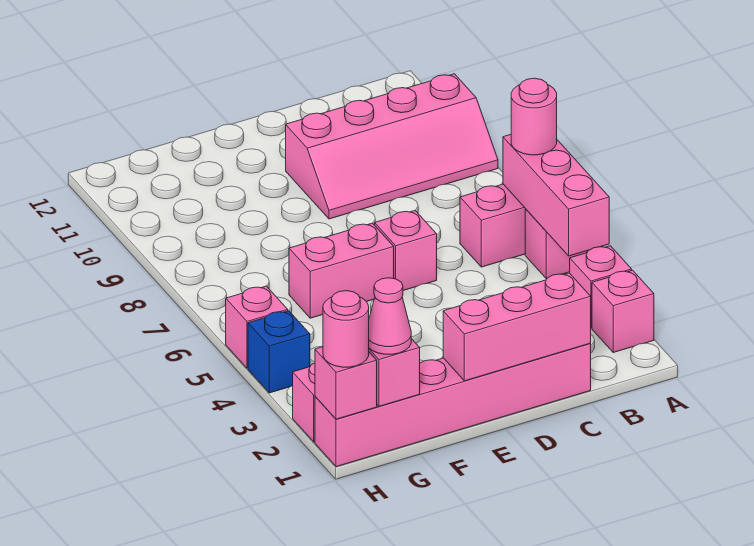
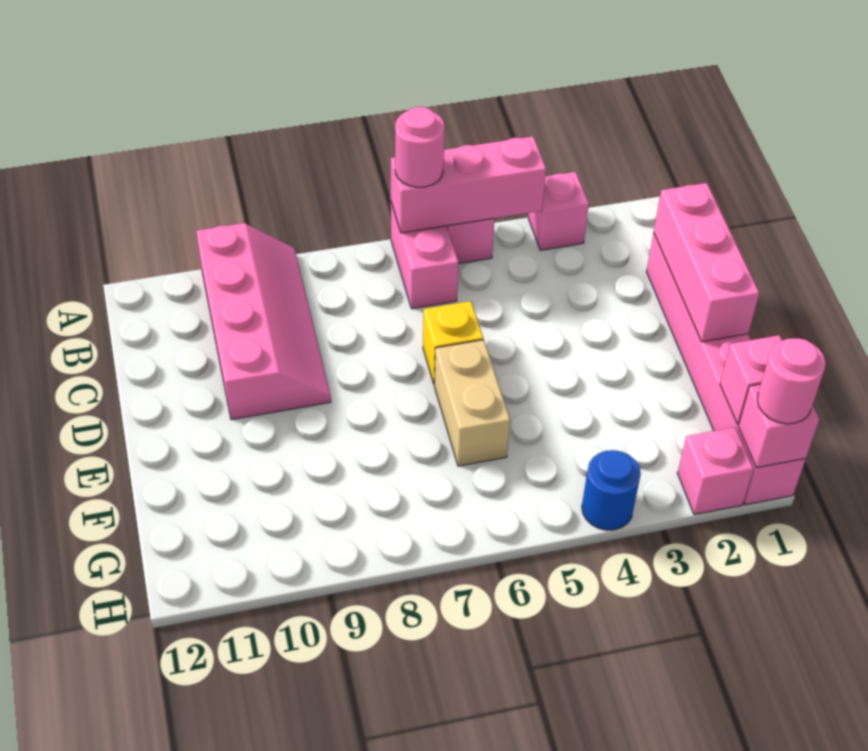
pink brick A2 level 1 -> none
pink brick D6 level 1 -> yellow brick D6 level 1
pink brick E6:F6 level 1 -> tan brick E6:F6 level 1
pink cone G1 level 3 -> none
blue brick H4 level 1 -> blue round brick H4 level 1
pink brick H5 level 1 -> none

